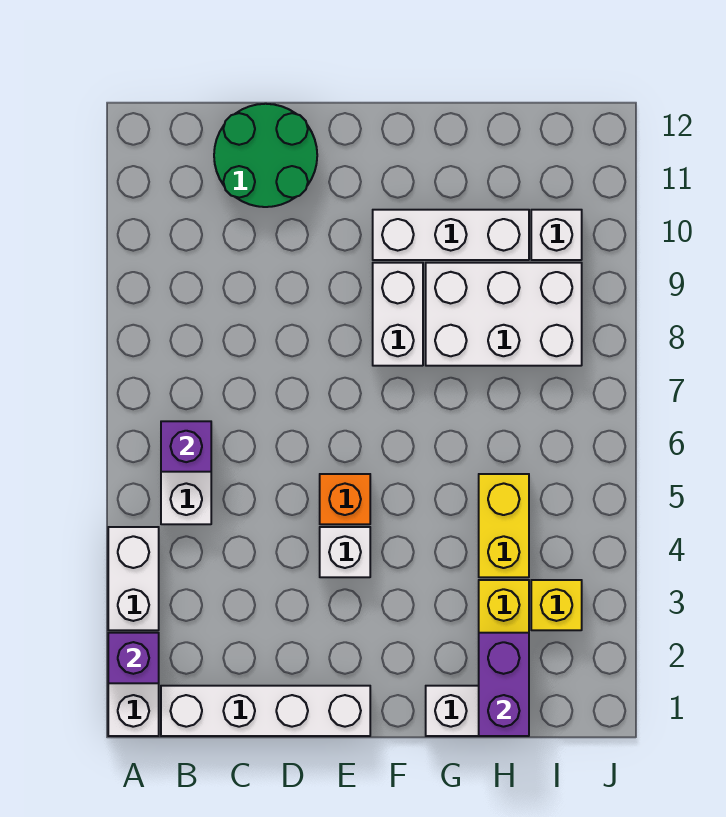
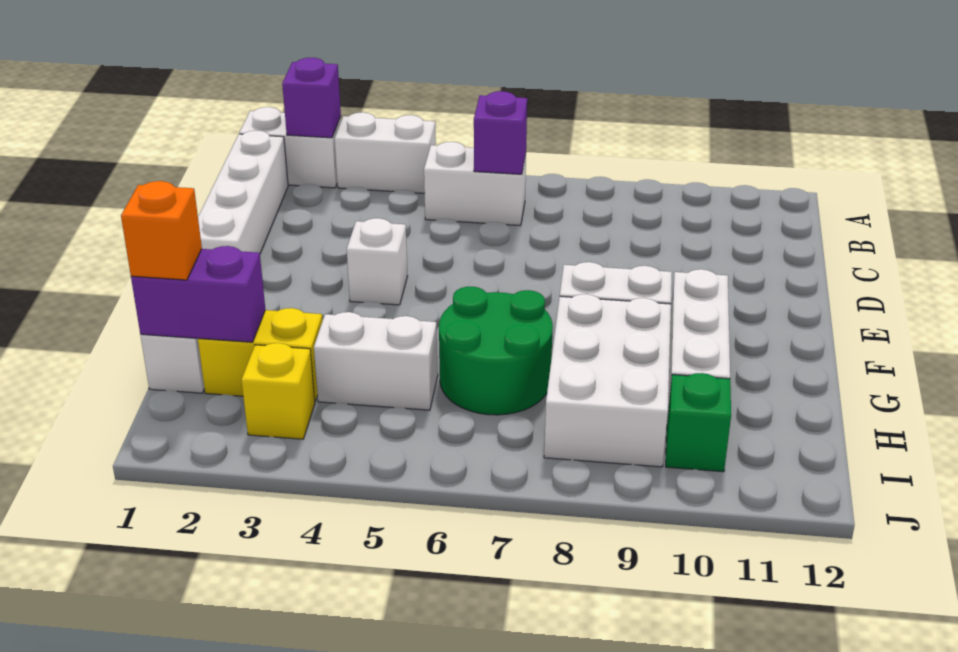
green round brick C11:D12 level 1 -> green round brick G6:H7 level 1
orange brick E5 level 1 -> orange brick H1 level 3
yellow brick H4:H5 level 1 -> white brick H4:H5 level 1
white brick I10 level 1 -> green brick I10 level 1

